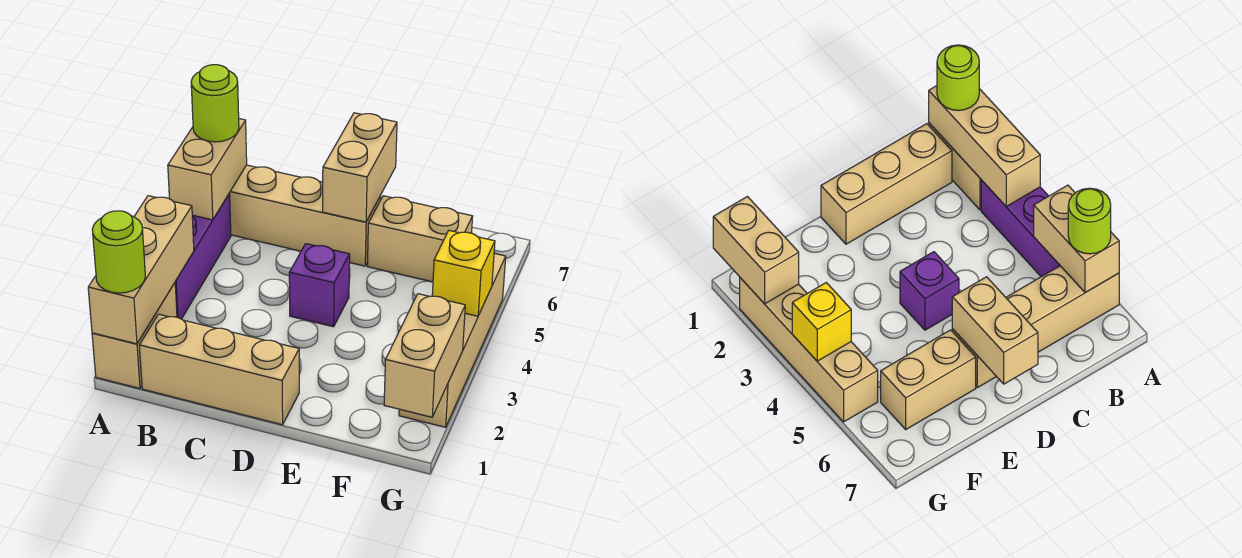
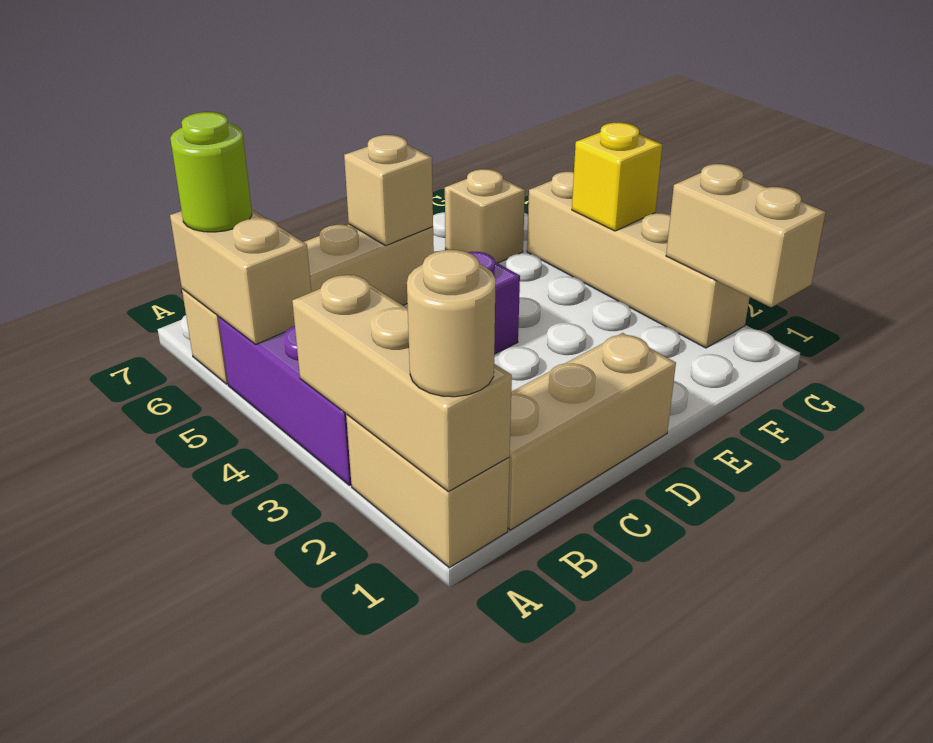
lime round brick A1 level 3 -> tan round brick A1 level 3
tan brick D6:D7 level 2 -> tan brick D6 level 2
tan brick E6:F6 level 1 -> tan brick F6 level 1

